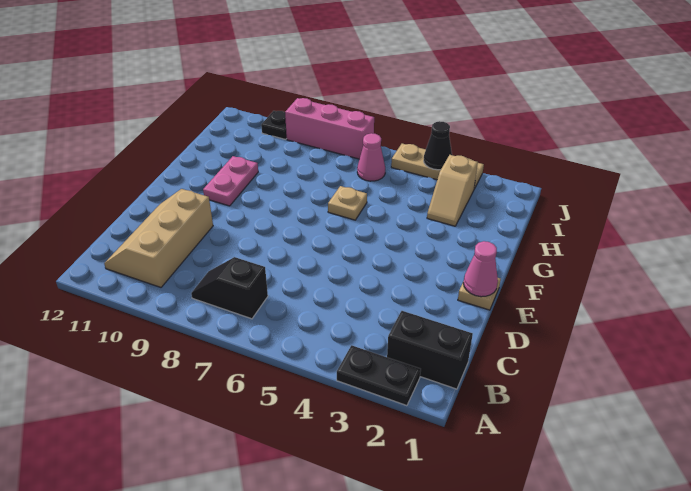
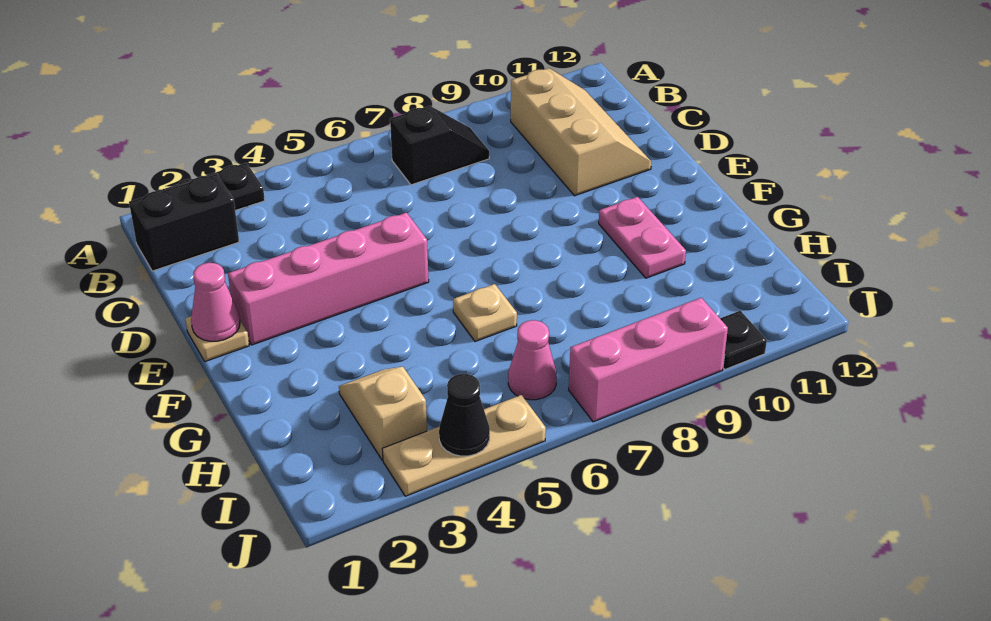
none -> pink brick E2:E5 level 1

